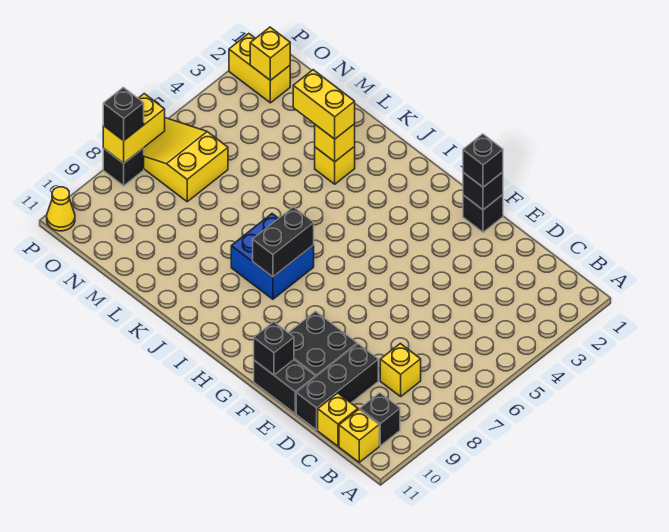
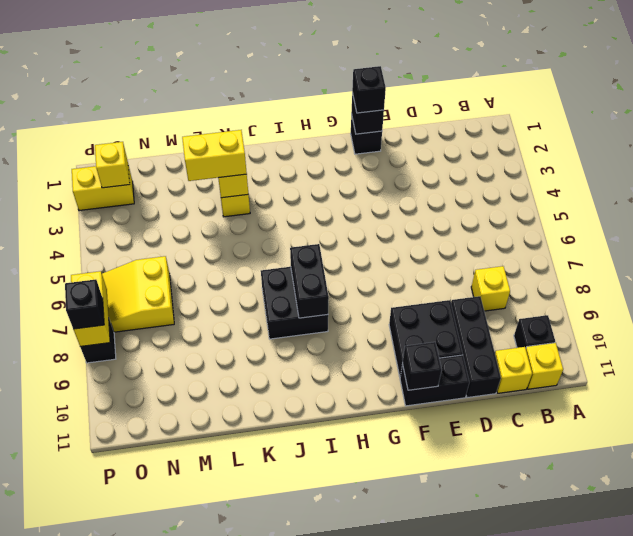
blue brick I7:J8 level 1 -> black brick I7:J8 level 1
yellow cone P11 level 1 -> none

